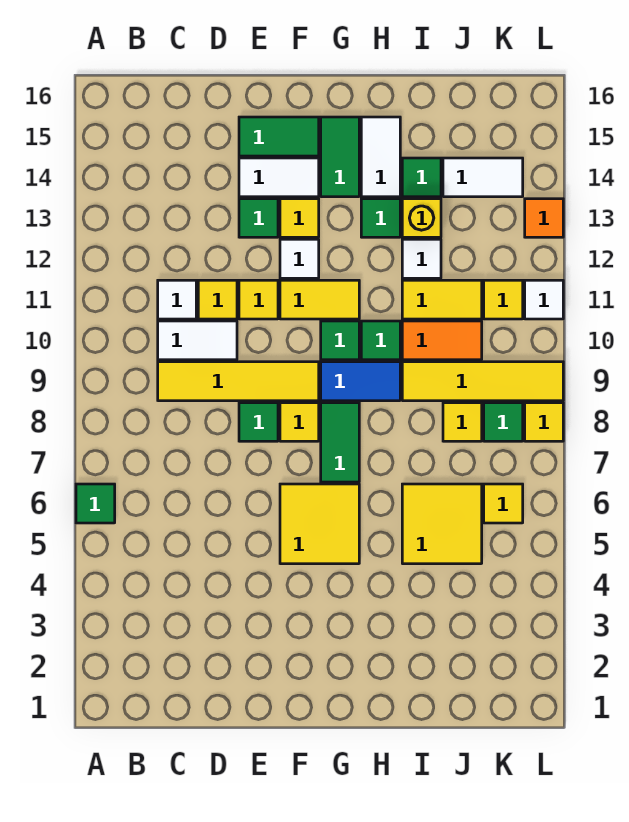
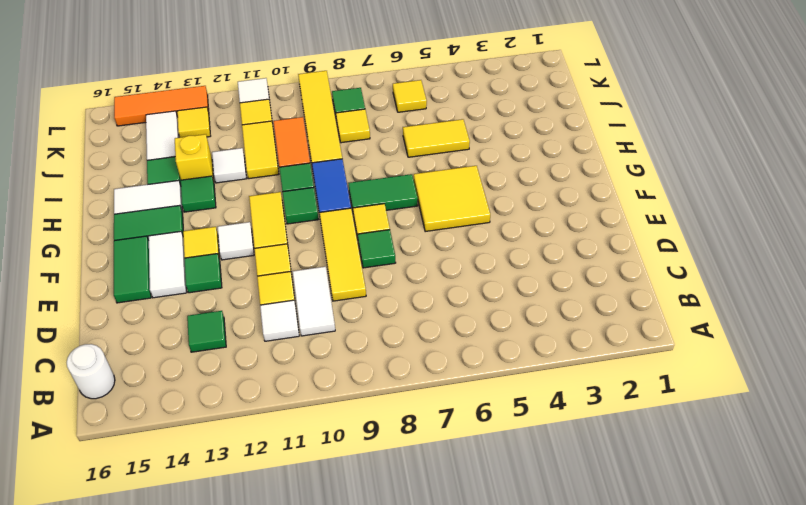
green tile A6 level 1 -> green tile C13 level 1
none -> white round brick B16 level 1
yellow tile C9:F9 level 1 -> yellow tile D9:F9 level 1
yellow tile I5:J6 level 1 -> yellow tile I5:I6 level 1
yellow tile L8 level 1 -> yellow tile K13 level 1
orange tile L13 level 1 -> orange tile L13:L15 level 1

